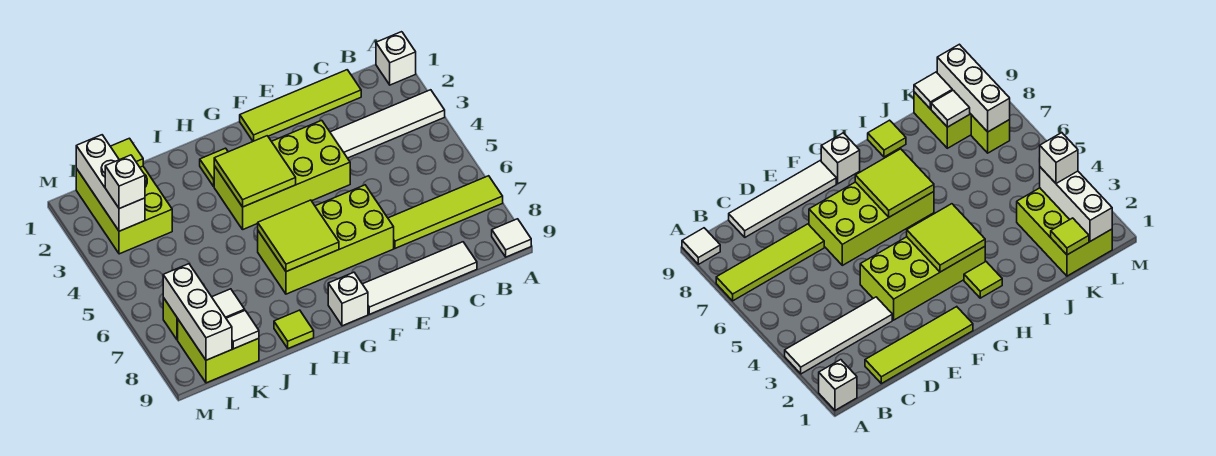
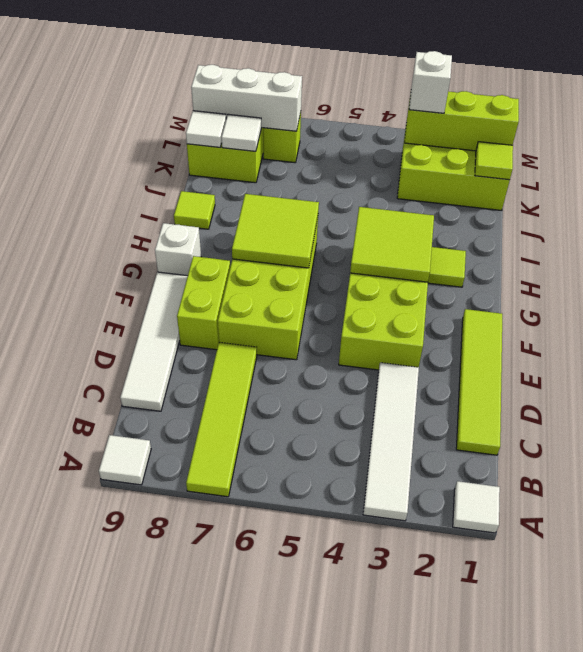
white brick A1 level 1 -> white tile A1 level 1
none -> lime brick E8:F8 level 1
white brick L1:L3 level 2 -> lime brick L1:L3 level 2

